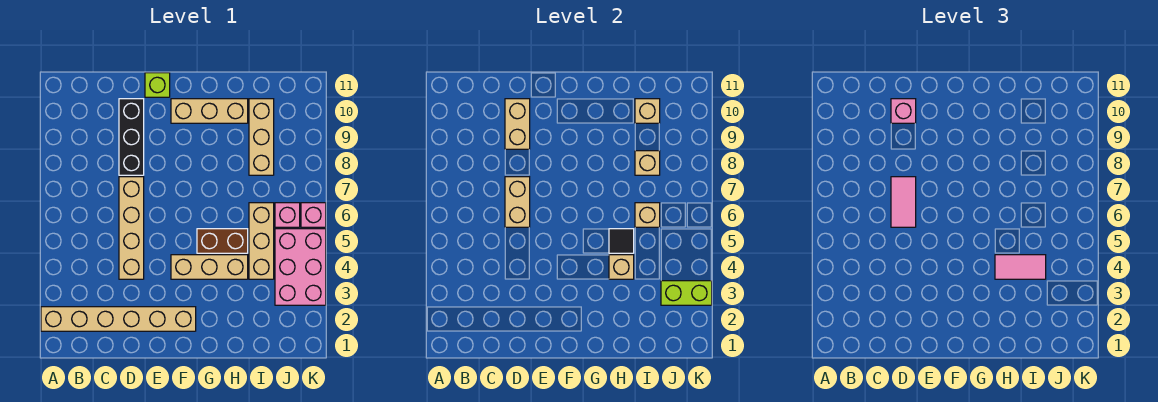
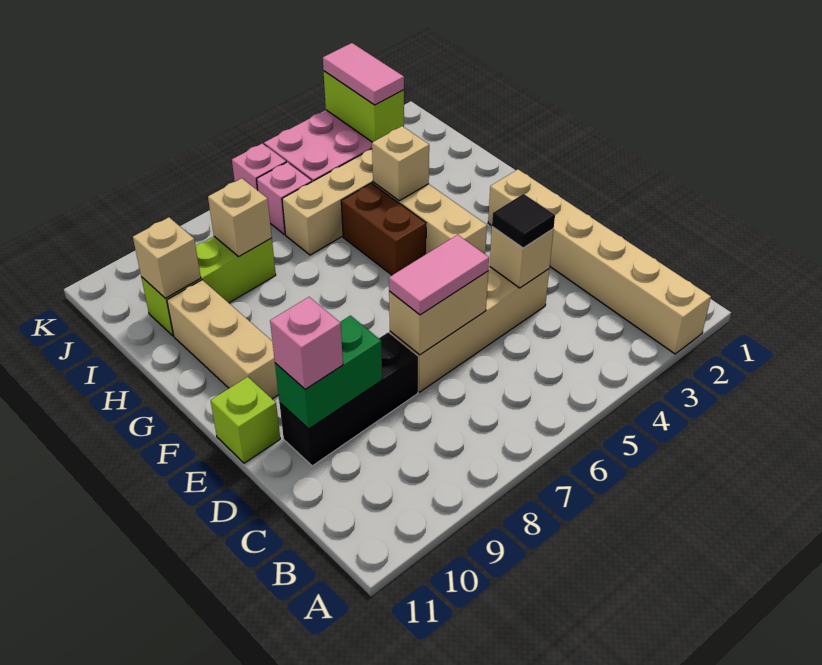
tan brick D9:D10 level 2 -> green brick D9:D10 level 2
pink tile H4:I4 level 3 -> pink tile J3:K3 level 3
black tile H5 level 2 -> black tile D4 level 3
tan brick I6 level 2 -> tan brick D4 level 2
tan brick I8:I10 level 1 -> lime brick I8:I10 level 1

